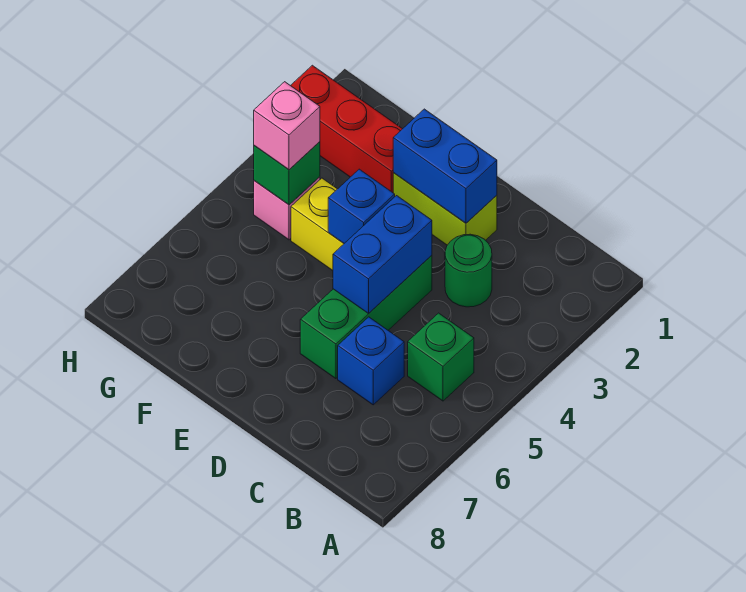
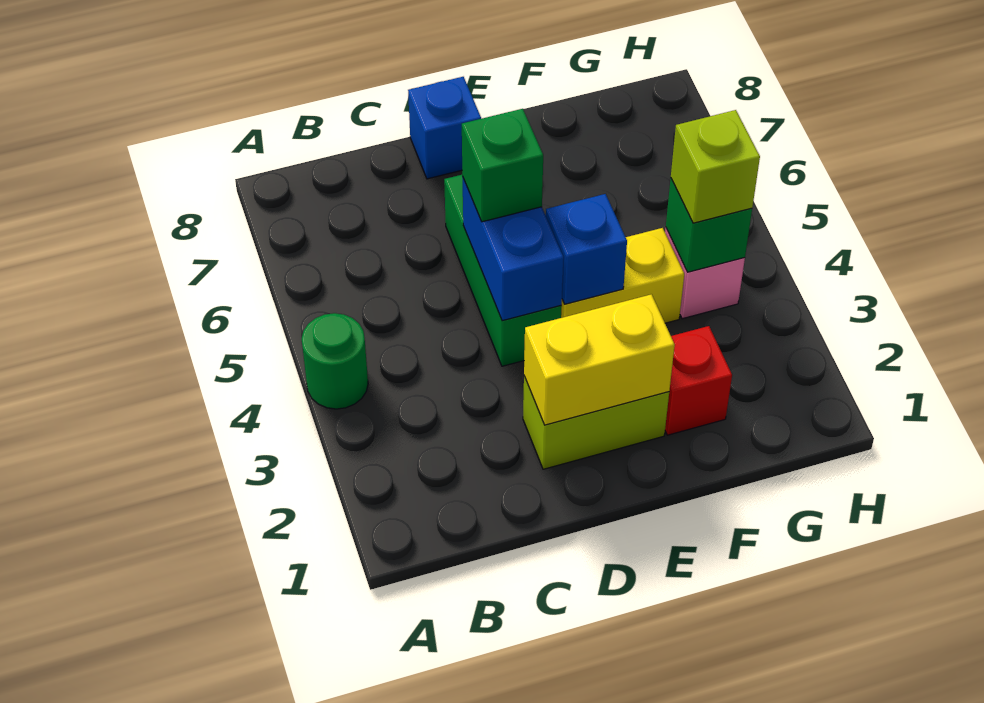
green brick B5 level 1 -> green brick D5 level 3
green round brick C3 level 1 -> green round brick A4 level 1
blue brick C6 level 1 -> blue brick D8 level 1
blue brick D2:E2 level 2 -> yellow brick D2:E2 level 2
red brick F2:H2 level 1 -> red brick F2 level 1
pink brick G4 level 3 -> lime brick G4 level 3

